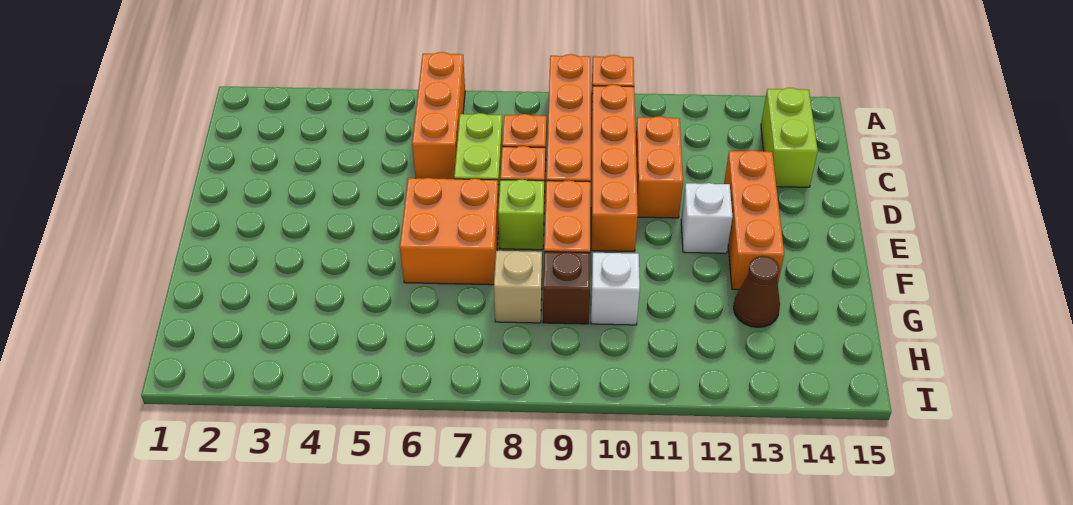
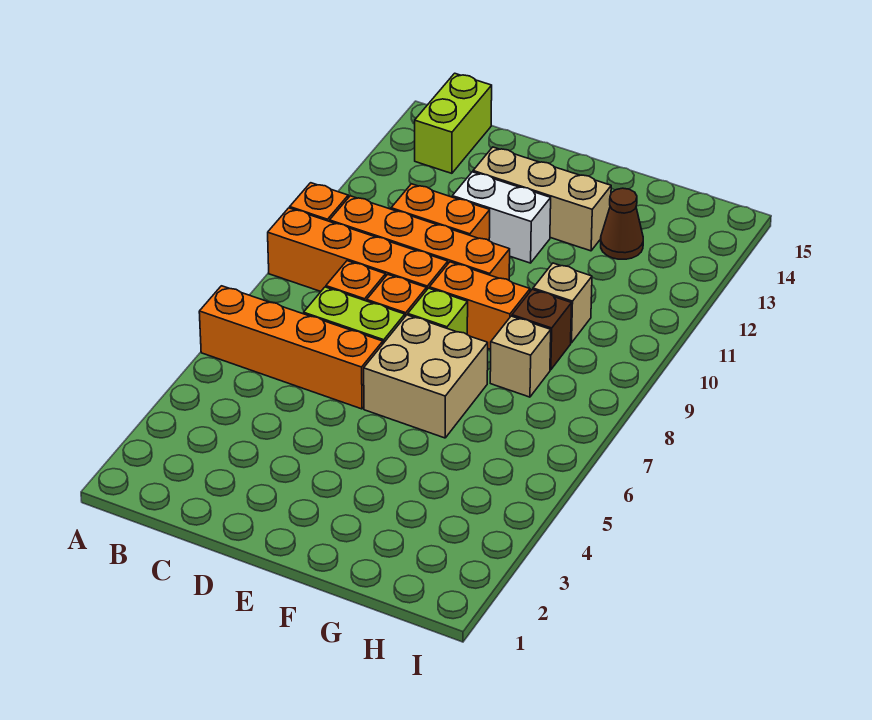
orange brick A6:C6 level 1 -> orange brick A6:D6 level 1
lime brick B14:C14 level 1 -> lime brick B14:B15 level 1
orange brick D13:F13 level 1 -> tan brick D13:F13 level 1
orange brick E6:F7 level 1 -> tan brick E6:F7 level 1
white brick E12 level 1 -> white brick D12:E12 level 1
white brick G10 level 1 -> tan brick G10 level 1

